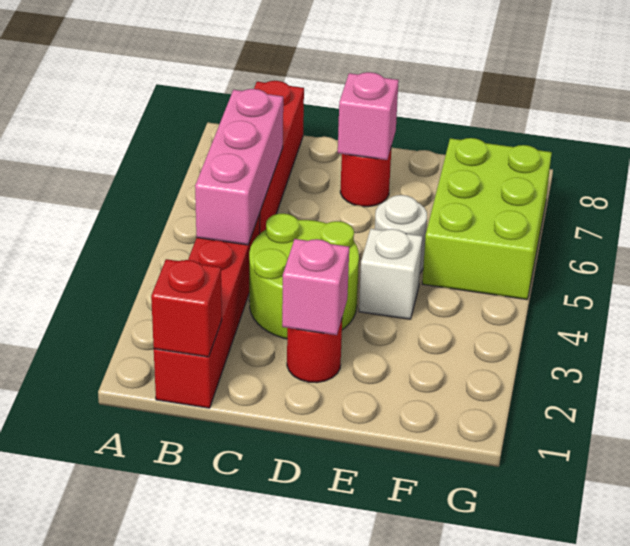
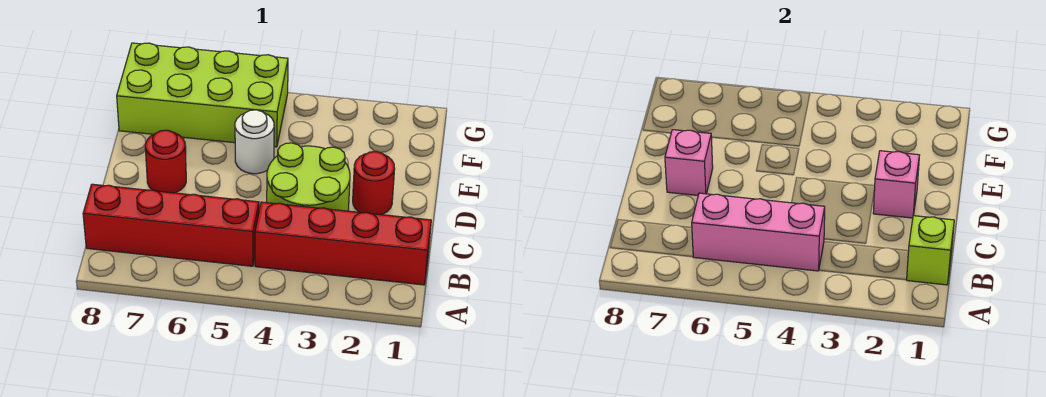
red brick B1 level 2 -> lime brick B1 level 2
white brick E4 level 1 -> none
lime brick F5:G7 level 1 -> lime brick F5:G8 level 1

